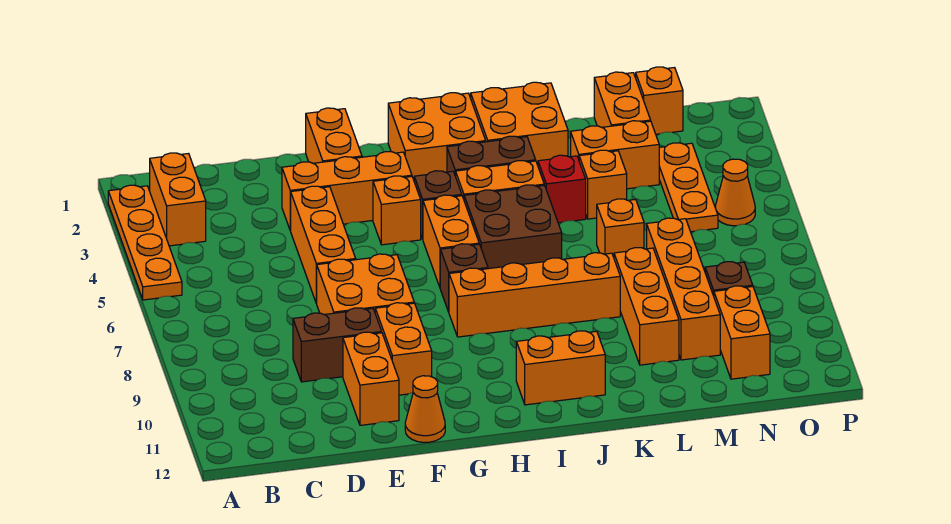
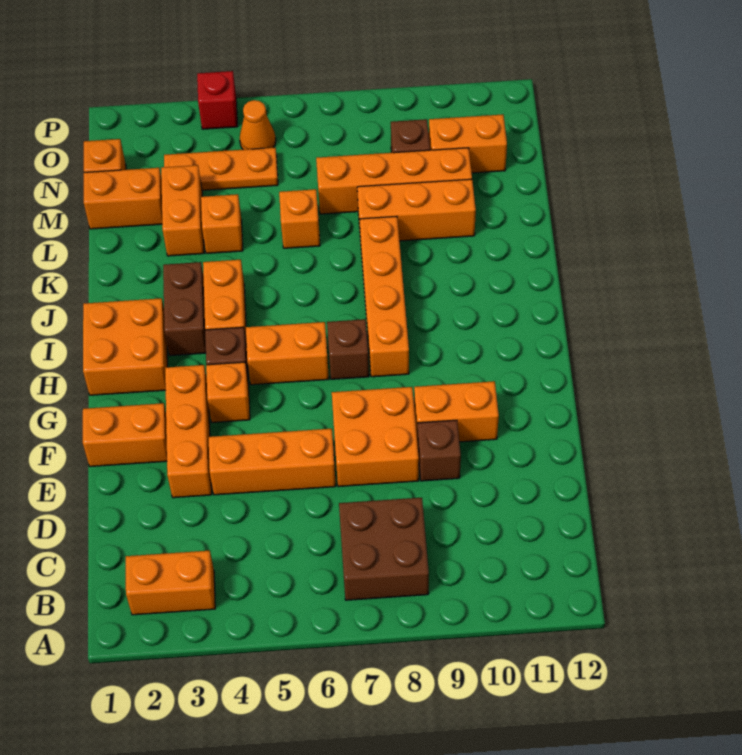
orange plate A2:A5 level 1 -> none
brown brick D9:E9 level 1 -> brown brick E9 level 1
orange brick E10:E11 level 1 -> none
orange cone F12 level 1 -> none
brown brick I5:J6 level 1 -> brown brick B7:C8 level 1
orange brick I11:J11 level 1 -> none
orange brick J1:K2 level 1 -> none
red brick K4 level 1 -> red brick P4 level 1

